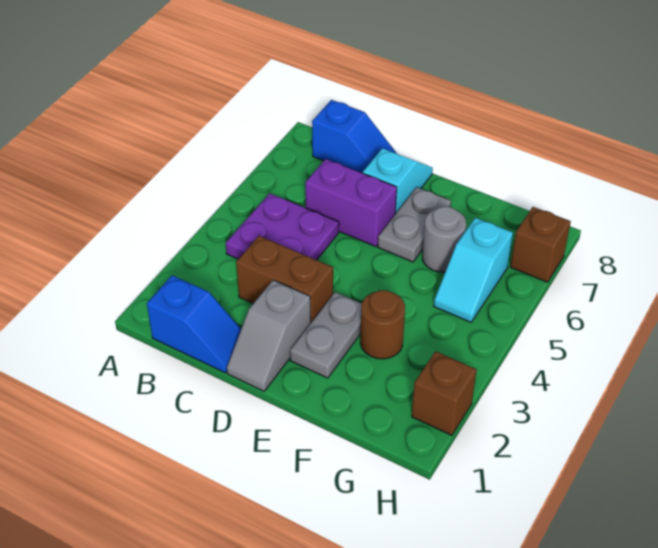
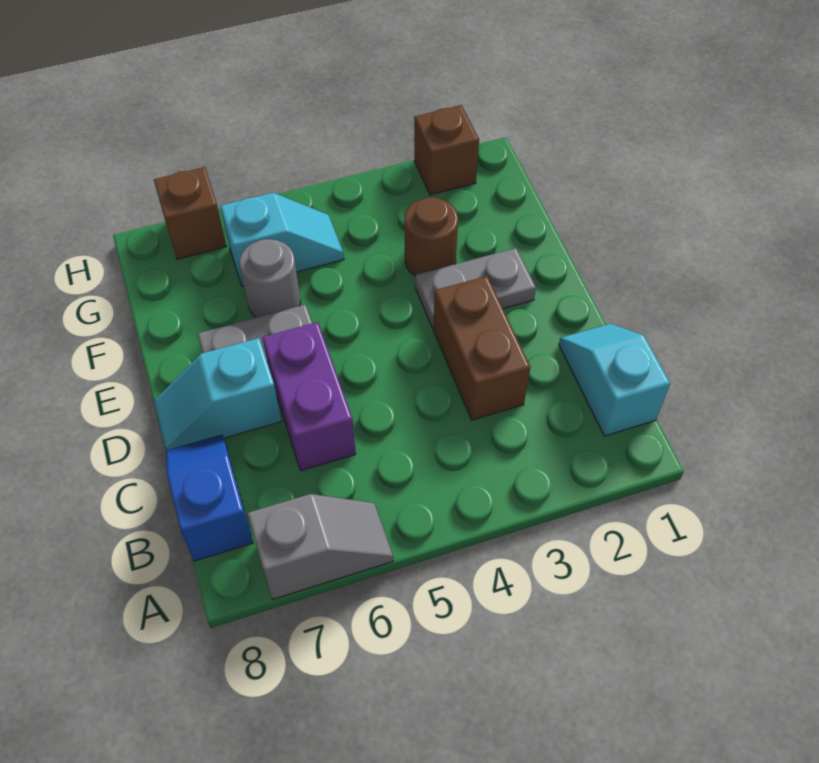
blue slope B1:C1 level 1 top B -> cyan slope B1:C1 level 1 top B
purple plate B4:C5 level 1 -> none
grey slope D1:D2 level 1 top 2 -> grey slope A6:A7 level 1 top 7

